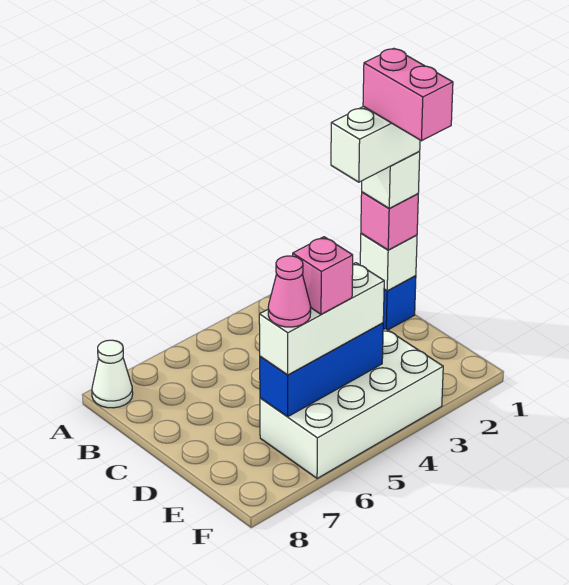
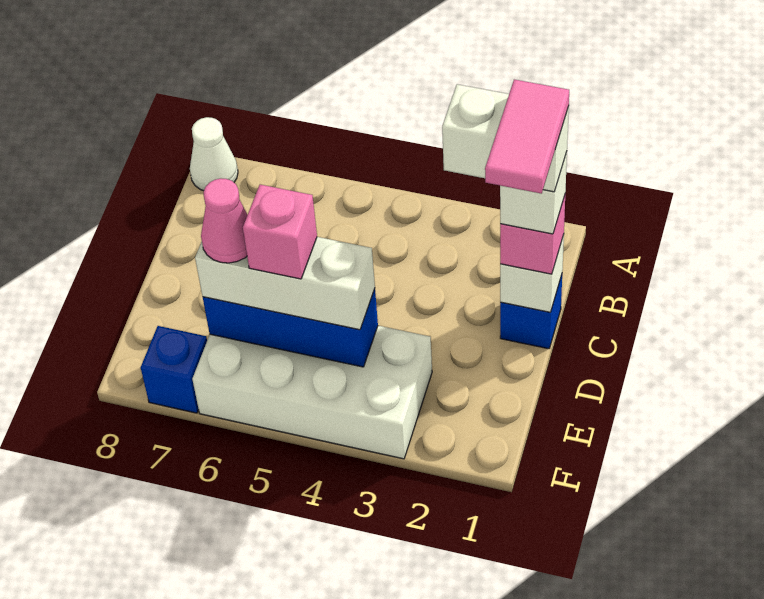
pink brick C1:D1 level 6 -> pink tile C1:D1 level 6
none -> blue brick F7 level 1

